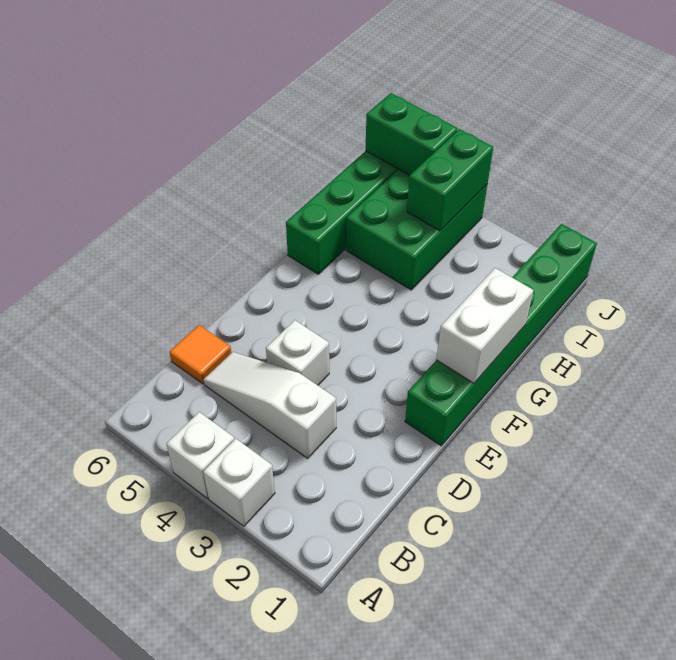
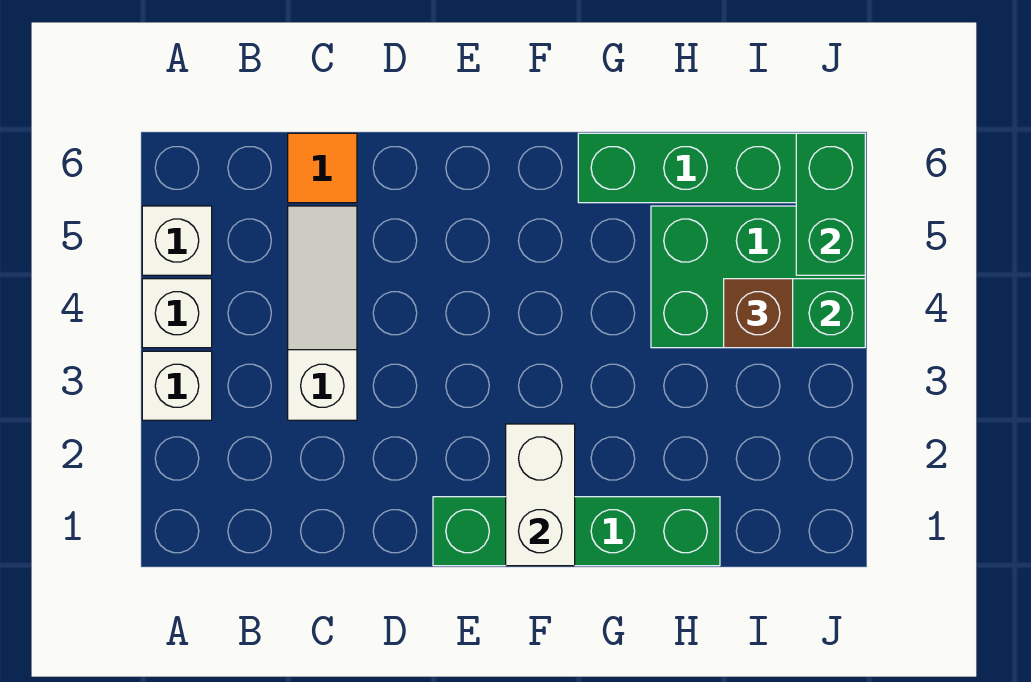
white brick D4 level 1 -> white brick A5 level 1
green brick E1:J1 level 1 -> green brick E1:H1 level 1
white brick F1:G1 level 2 -> white brick F1:F2 level 2
none -> brown brick I4 level 3

